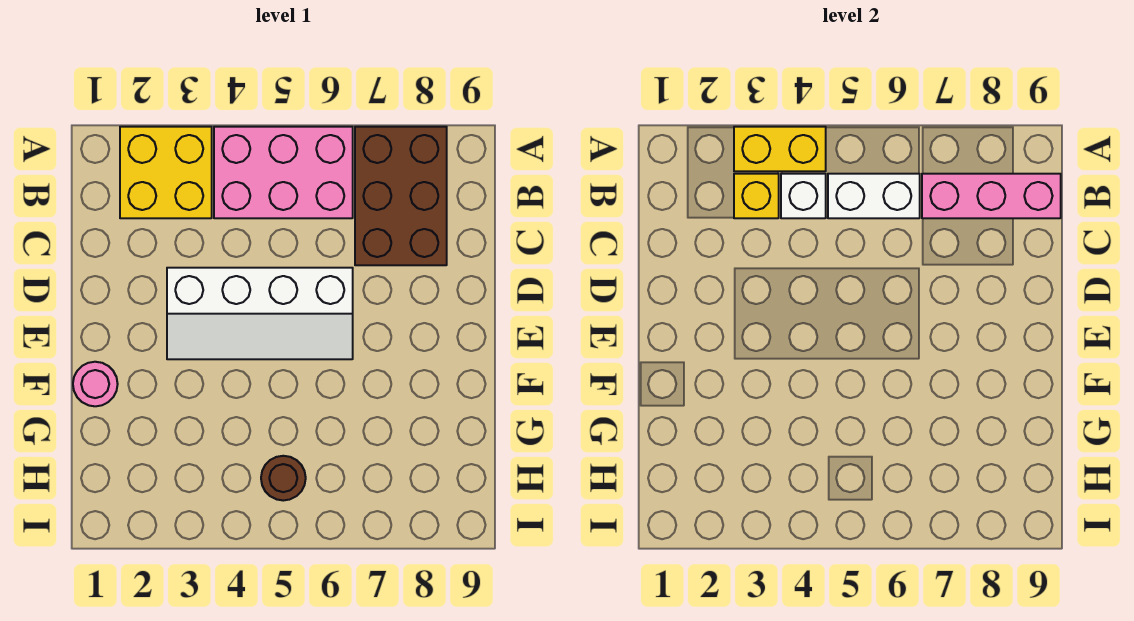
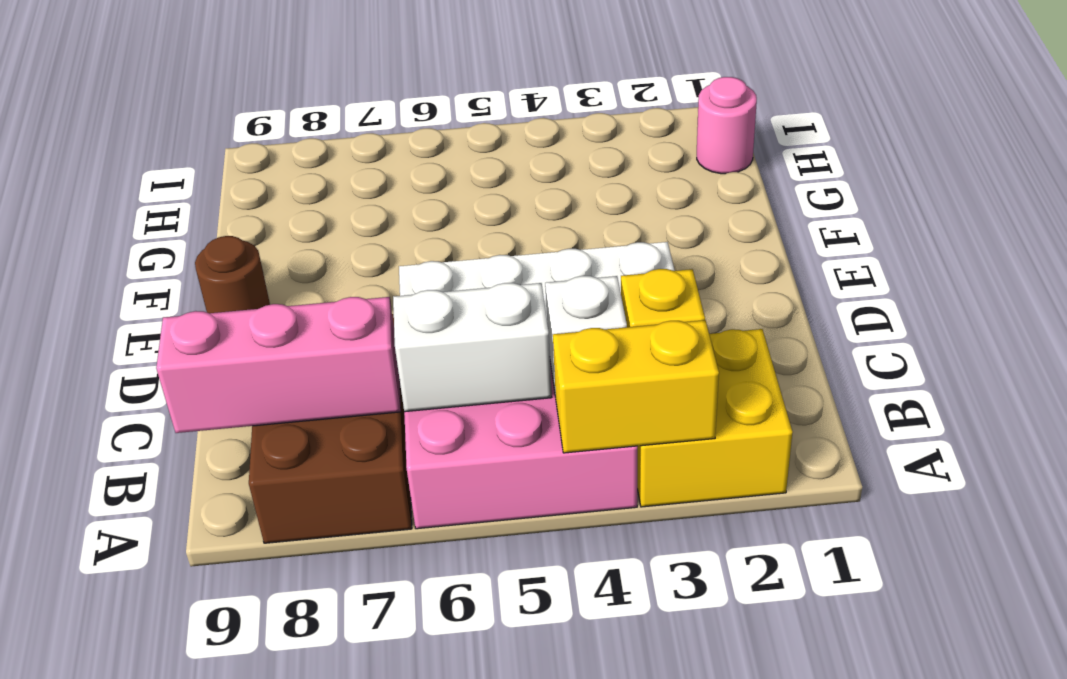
pink round brick F1 level 1 -> pink round brick H1 level 1
brown round brick H5 level 1 -> brown round brick E9 level 1

